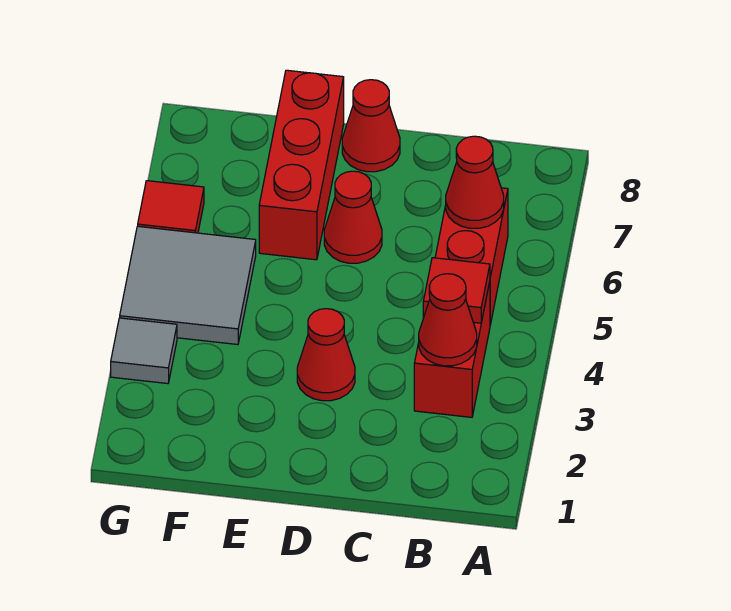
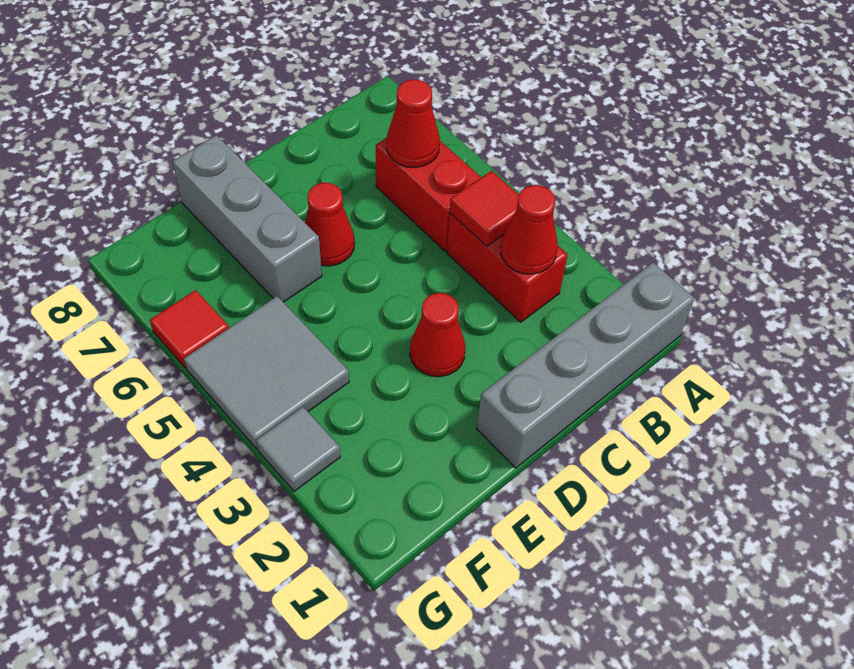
none -> grey brick A1:D1 level 1
red cone D8 level 1 -> none
red brick E6:E8 level 1 -> grey brick E6:E8 level 1

